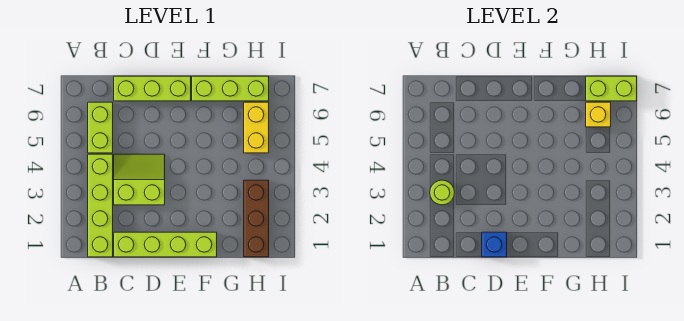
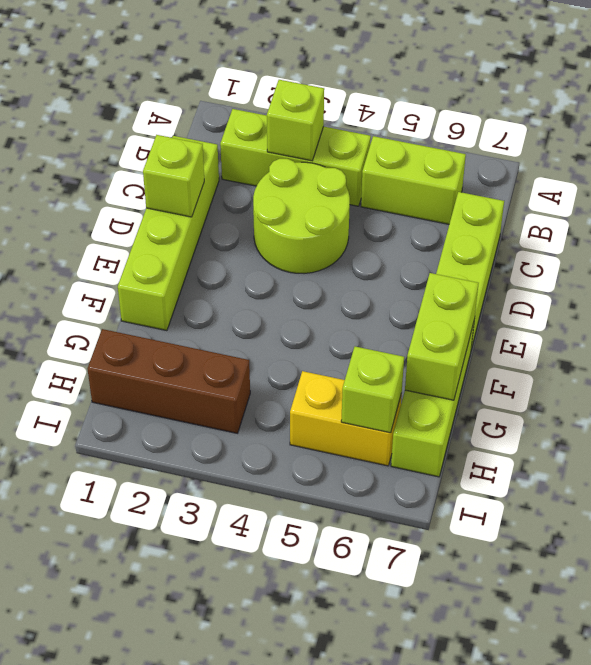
lime brick B1:B4 level 1 -> lime brick B2:B4 level 1
lime round brick B3 level 2 -> lime brick B3 level 2
lime slope C3:D4 level 1 top 3 -> lime round brick C3:D4 level 1
blue brick D1 level 2 -> lime brick D1 level 2
yellow brick H6 level 2 -> lime brick H6 level 2
lime brick H7:I7 level 2 -> lime brick F7:G7 level 2

